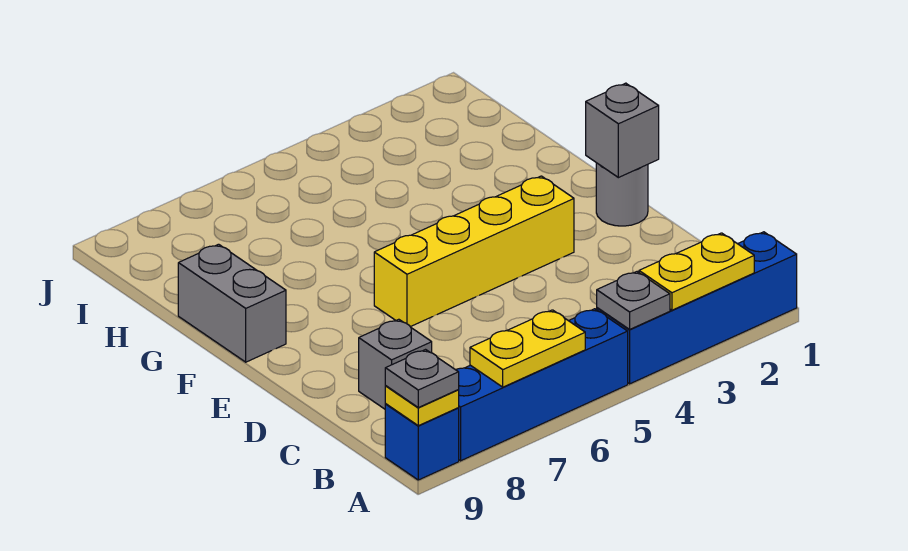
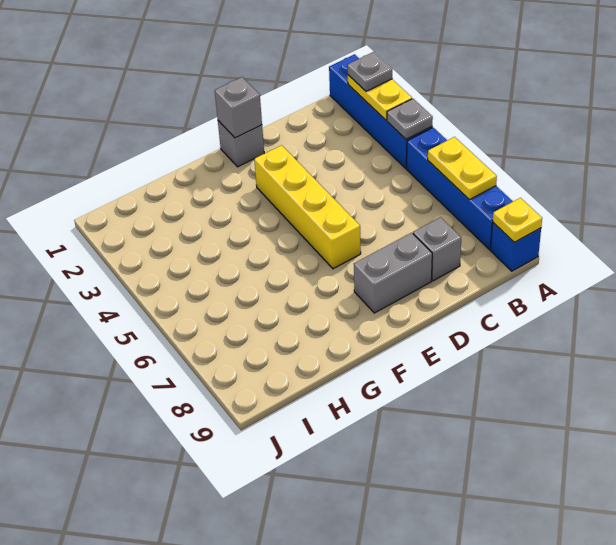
grey plate A9 level 3 -> grey plate A2 level 3
grey round brick E1 level 1 -> grey brick E1 level 1
grey brick F9:G9 level 1 -> grey brick D8:E8 level 1

